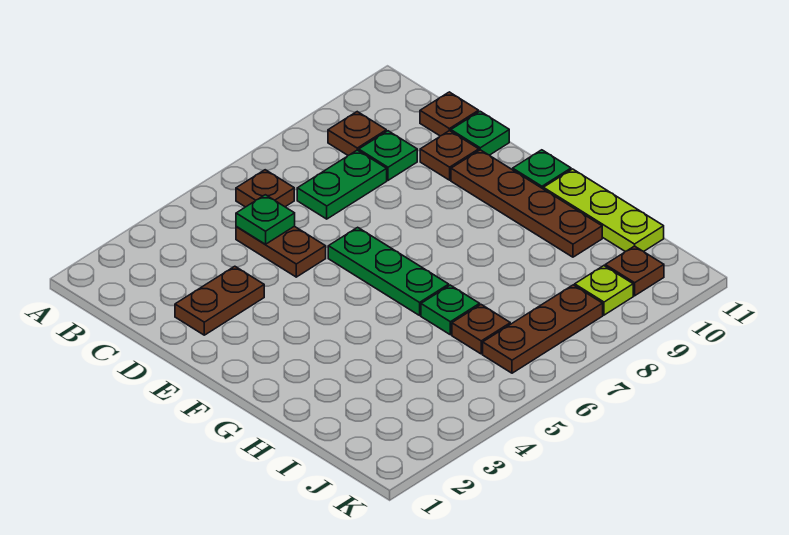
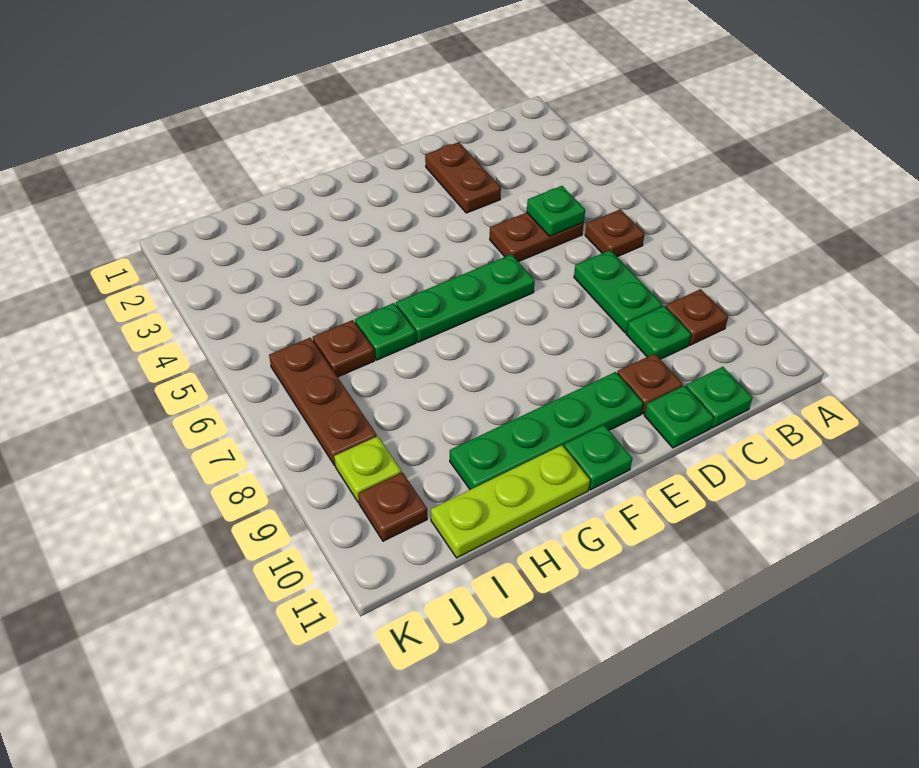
brown plate C11 level 1 -> green plate C11 level 1
brown plate E10:H10 level 1 -> green plate E10:H10 level 1

